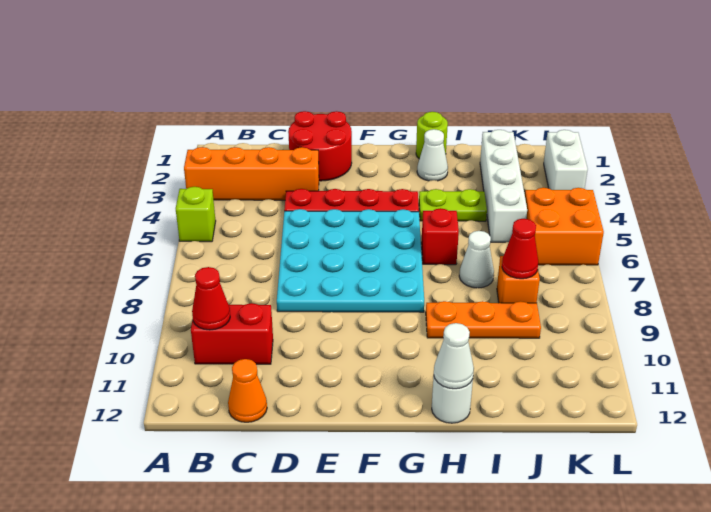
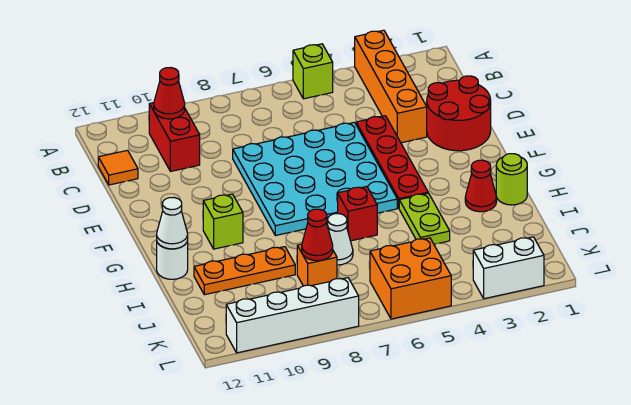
orange cone C12 level 1 -> orange tile C12 level 1
none -> lime brick G10 level 1
white cone H2 level 1 -> red cone H2 level 1
orange plate H9:J9 level 1 -> orange plate I9:I11 level 1
white brick J2:J5 level 1 -> white brick L8:L11 level 1

